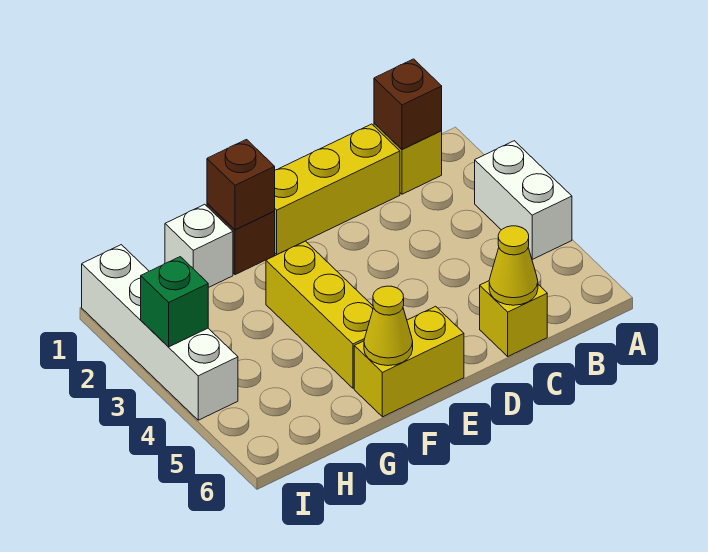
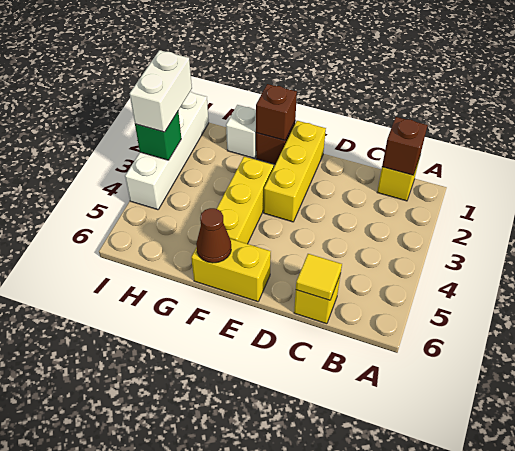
white brick A3:A4 level 1 -> white brick I2:I3 level 3
yellow brick C1:E1 level 1 -> yellow brick E1:E3 level 1
yellow cone C6 level 2 -> yellow tile C6 level 2
yellow cone F6 level 2 -> brown cone F6 level 2

